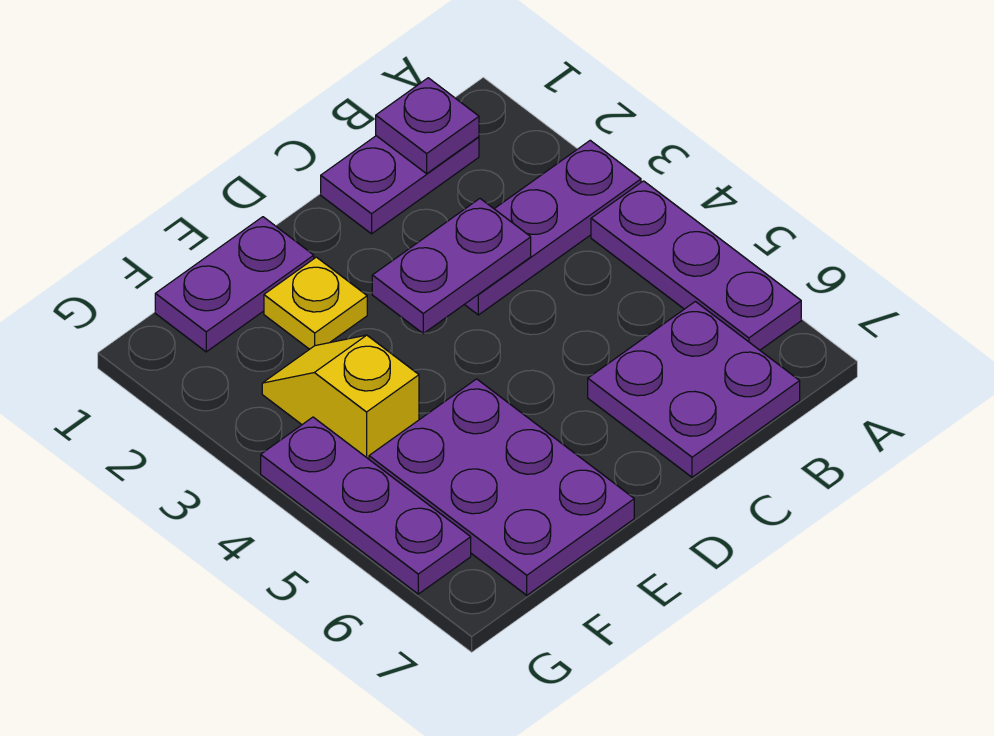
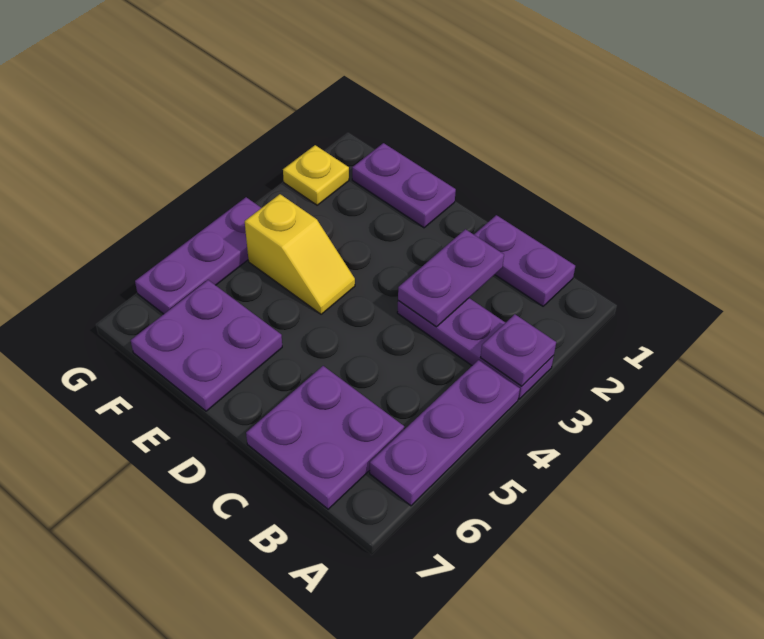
purple plate B1 level 2 -> purple plate A3 level 2
purple plate C3:D3 level 2 -> purple plate C2:C3 level 2
yellow plate E2 level 1 -> yellow plate G2 level 1
purple plate E5:F7 level 1 -> purple plate E6:F7 level 1
yellow slope F3:F4 level 1 top 4 -> yellow slope E4:F4 level 1 top F

